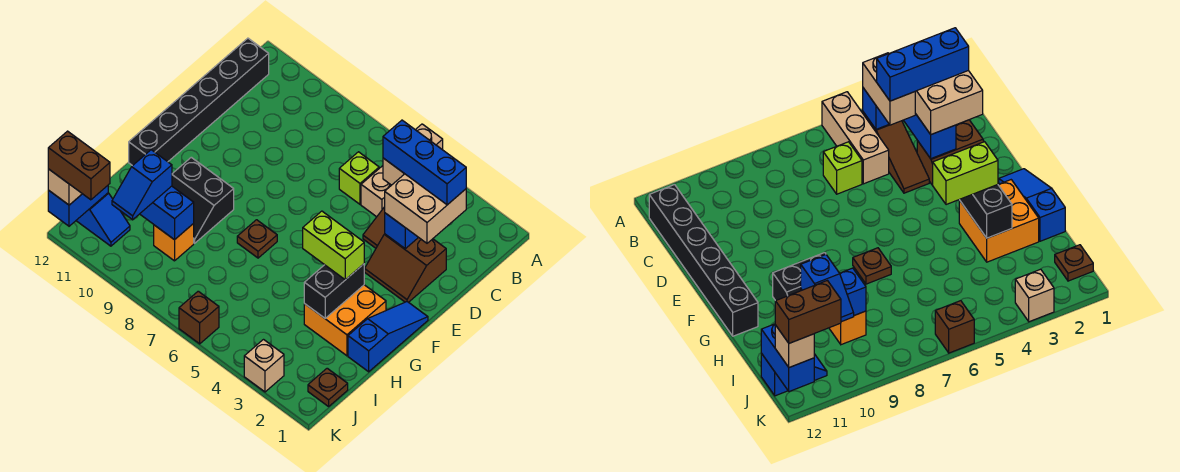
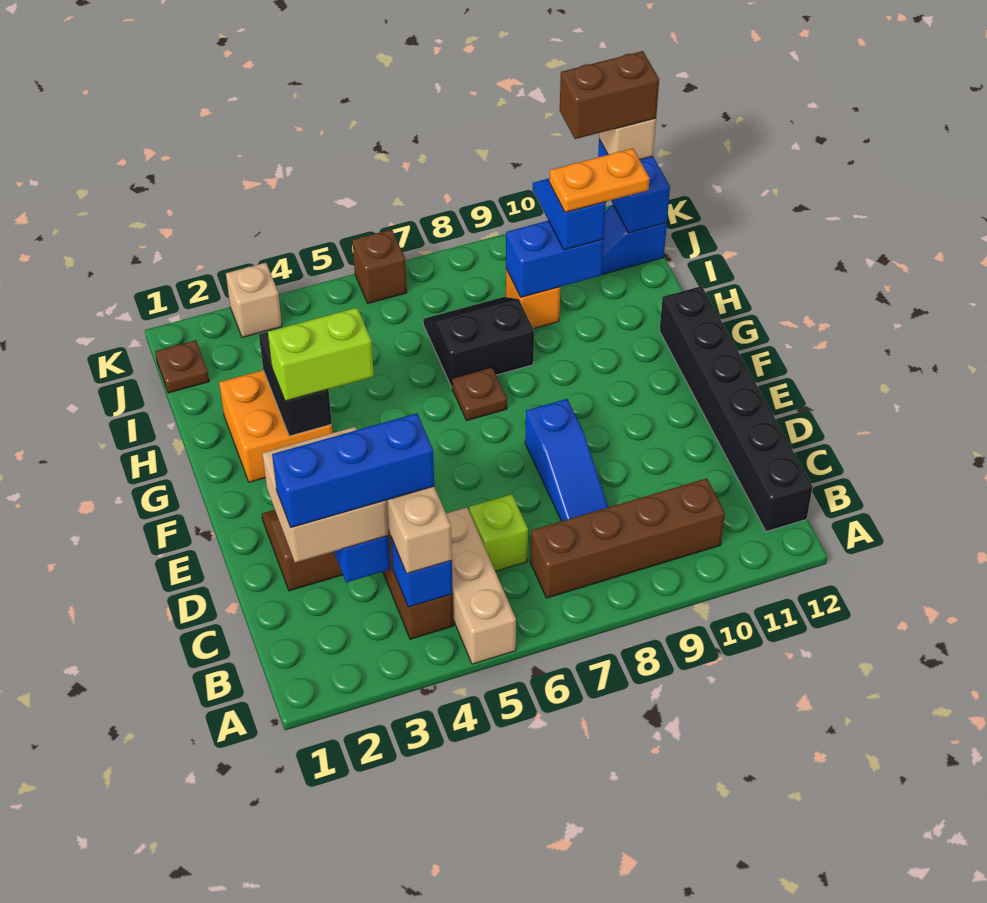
none -> brown brick B7:B10 level 1
blue slope F1:H1 level 1 top H -> blue slope C8:E8 level 1 top E
black slope G9:H10 level 1 top G -> black slope H7:I8 level 1 top H
none -> orange plate I10:I11 level 4

